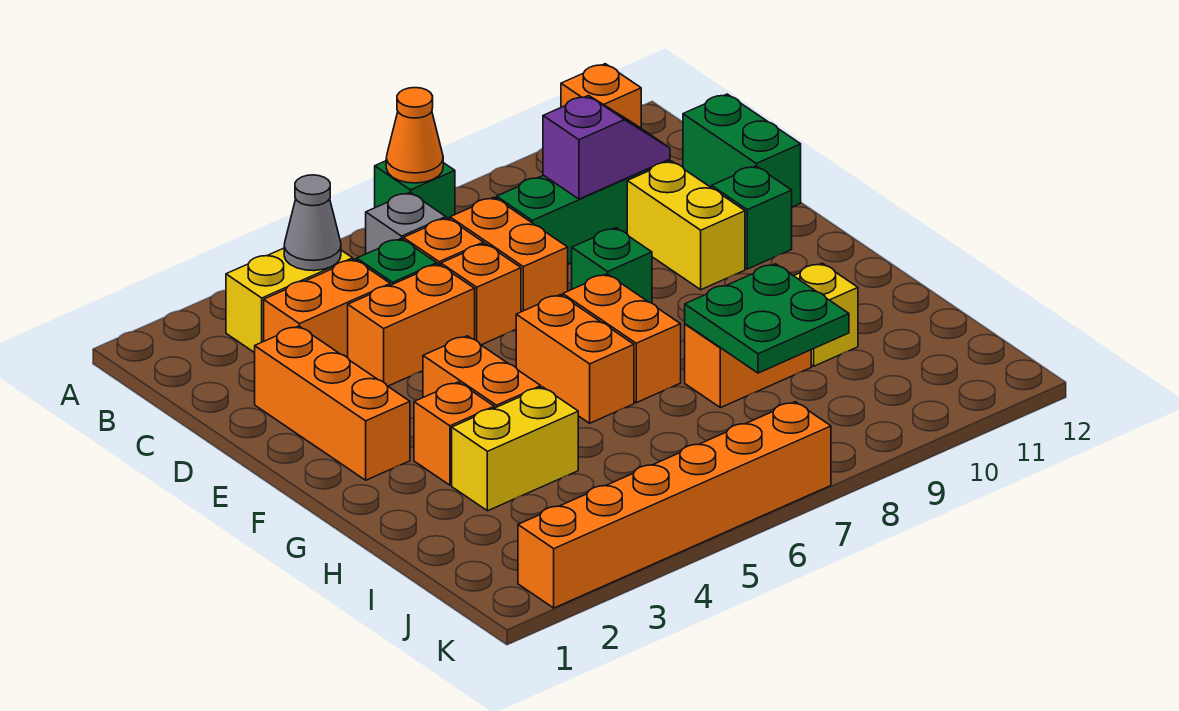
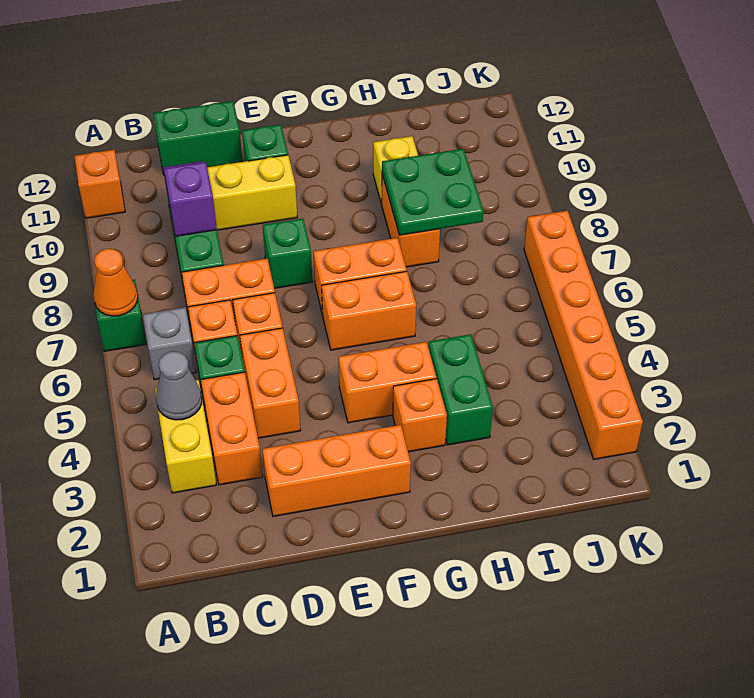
yellow brick H3:H4 level 1 -> green brick H3:H4 level 1

